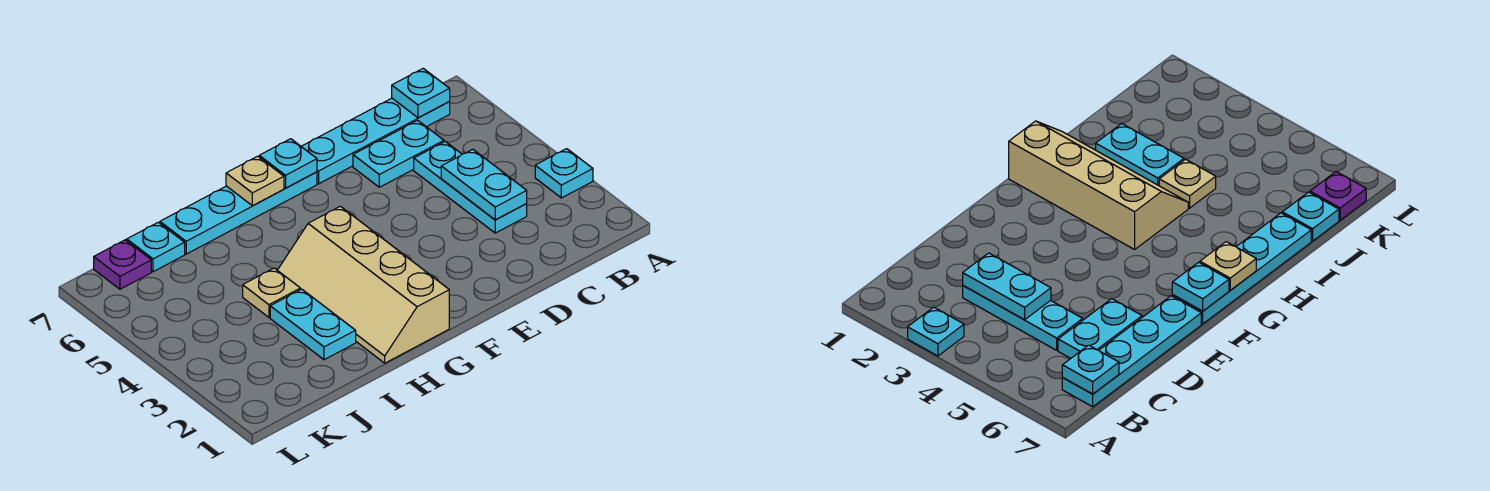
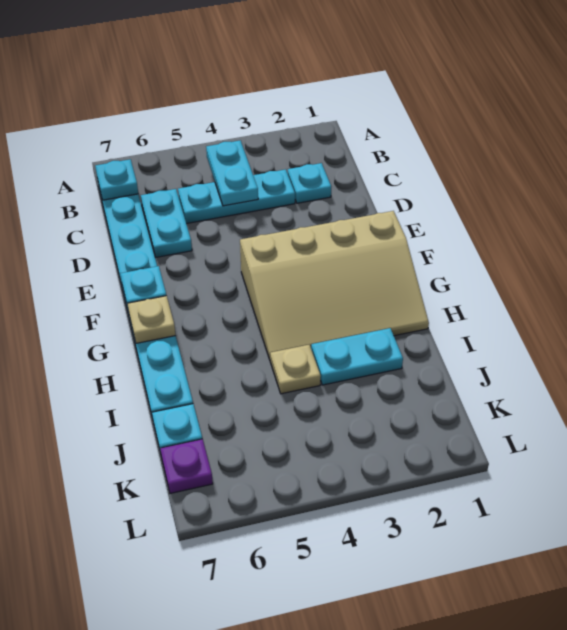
cyan plate A3 level 1 -> cyan plate C2 level 1
cyan plate C3:C4 level 2 -> cyan plate B4:C4 level 2
tan slope G1:H4 level 1 top G -> tan slope F1:H4 level 1 top F

